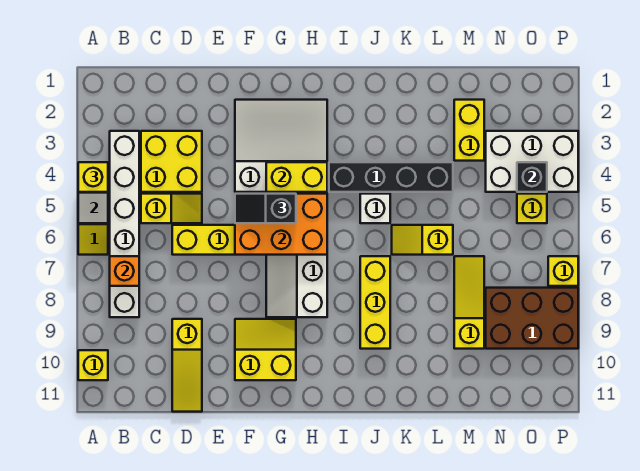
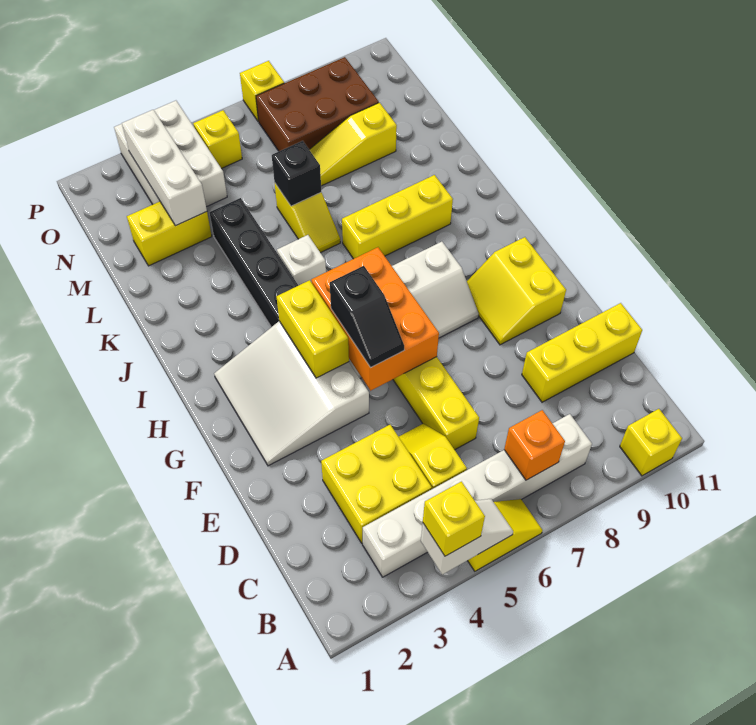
yellow slope D9:D11 level 1 top 9 -> yellow brick D9:D11 level 1
none -> white brick M3:O3 level 2
brown brick N8:P9 level 1 -> brown brick N7:O9 level 1
black brick O4 level 2 -> black brick L6 level 2

